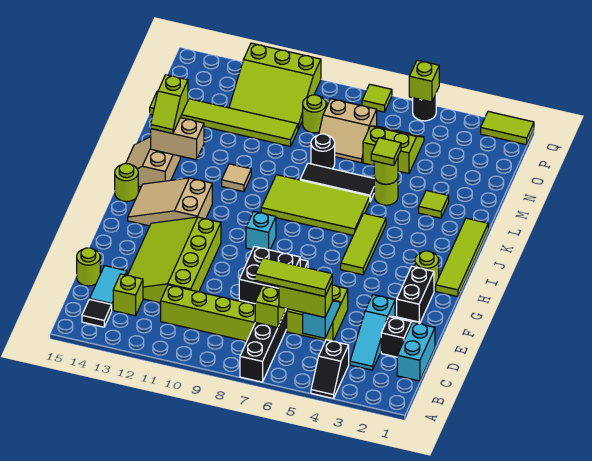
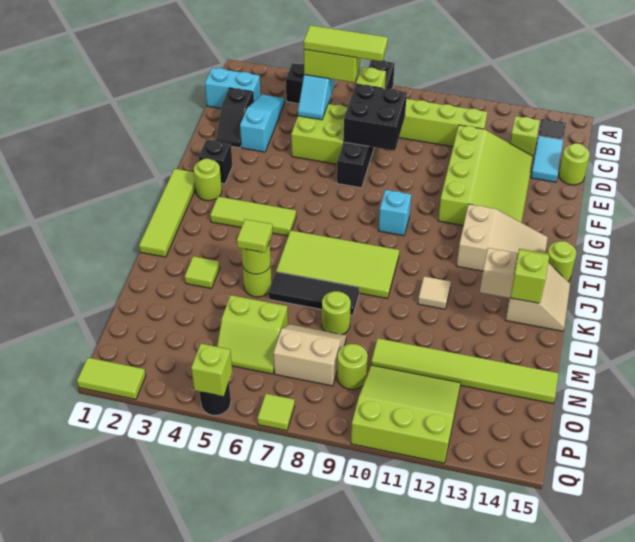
cyan brick C1:D1 level 1 -> cyan brick C1:C2 level 1
black brick F2:G2 level 1 -> black brick G2 level 1
lime tile H5:J5 level 1 -> lime tile I3:I5 level 1
black round brick M8 level 1 -> lime round brick M8 level 1

